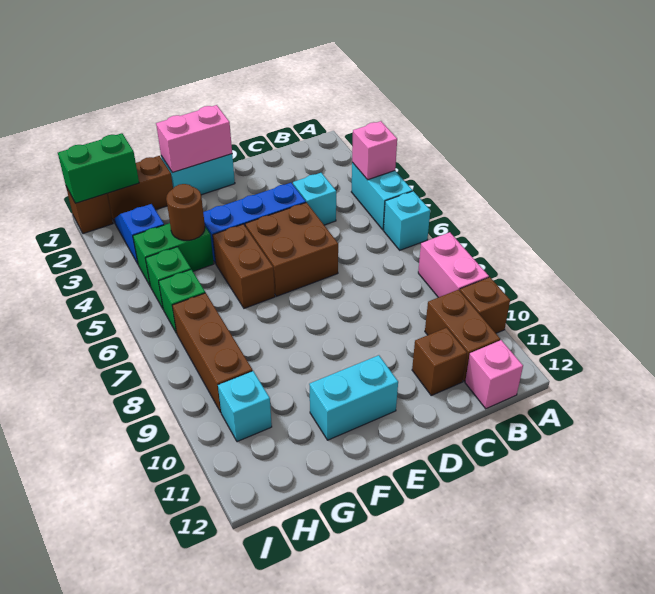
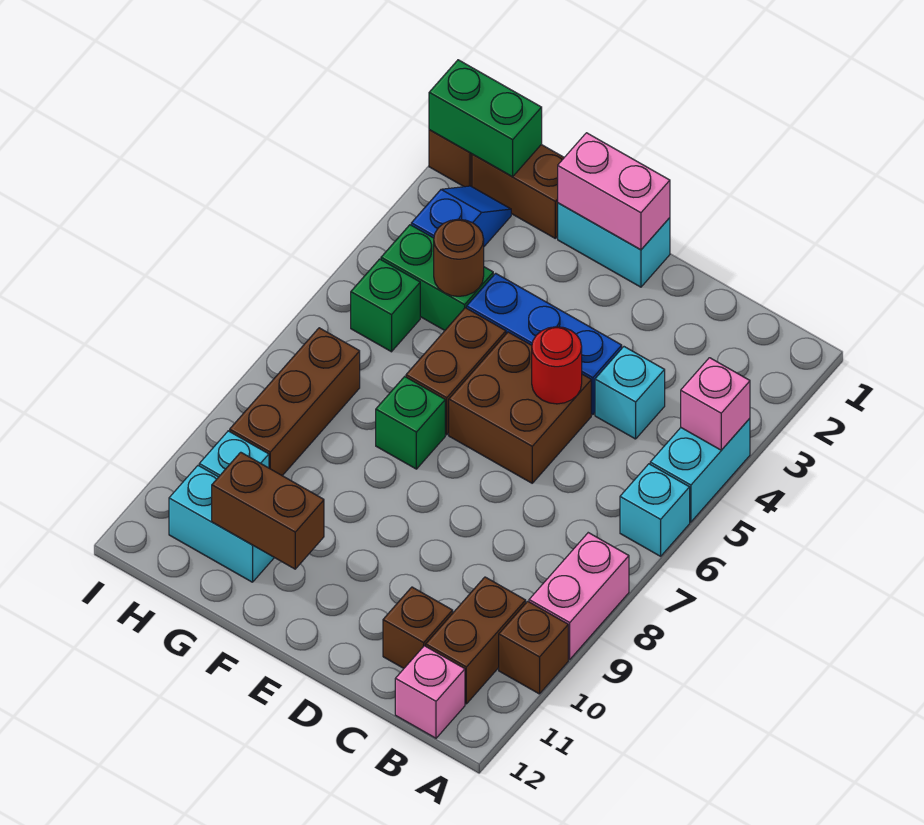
none -> red round brick D5 level 2
cyan brick E11:F11 level 1 -> cyan brick G11:H11 level 1
none -> brown brick F11:G11 level 2
green brick H6 level 1 -> green brick F7 level 1

